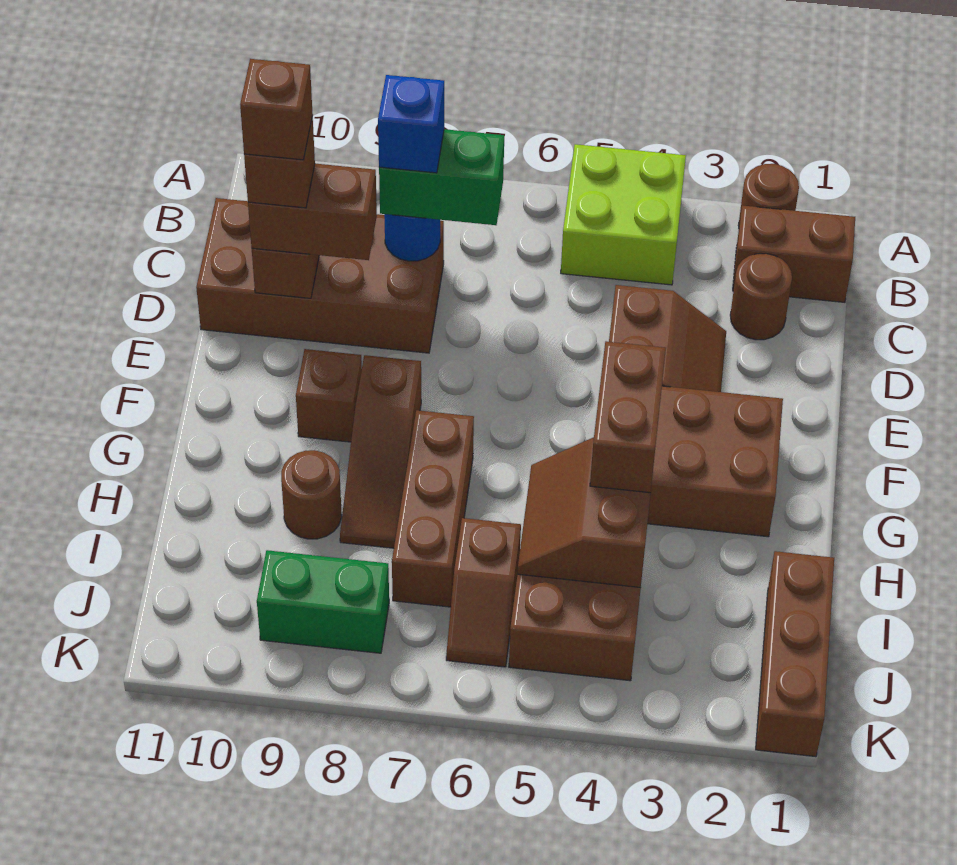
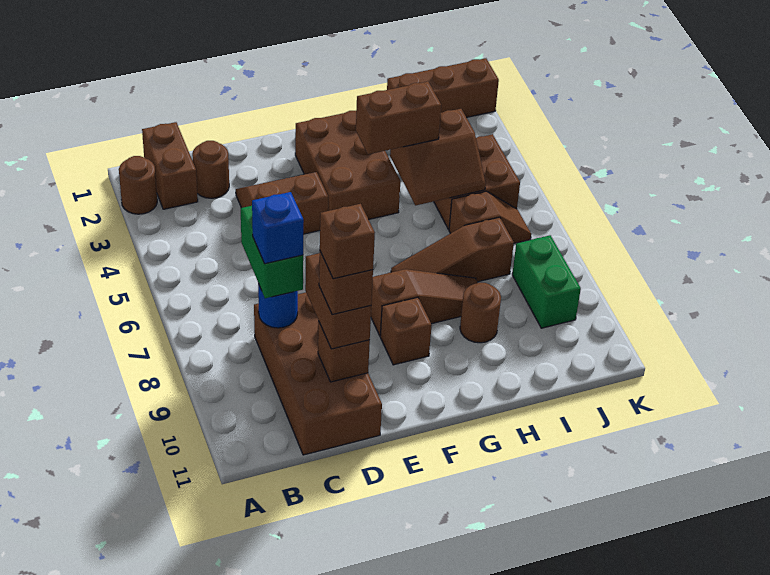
lime brick A4:B5 level 1 -> none
brown brick G7:I7 level 1 -> brown slope G7:I7 level 1 top I

